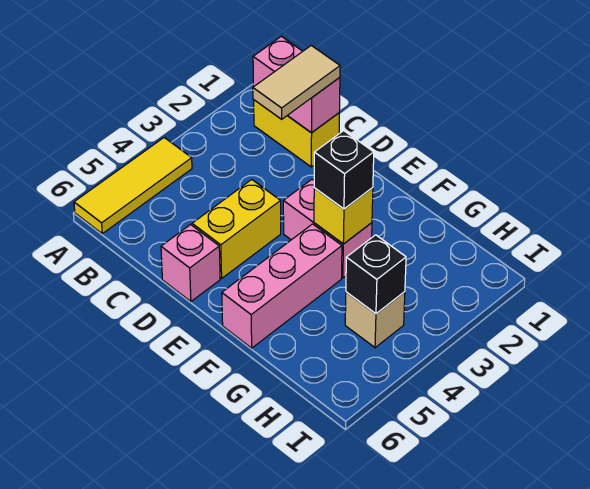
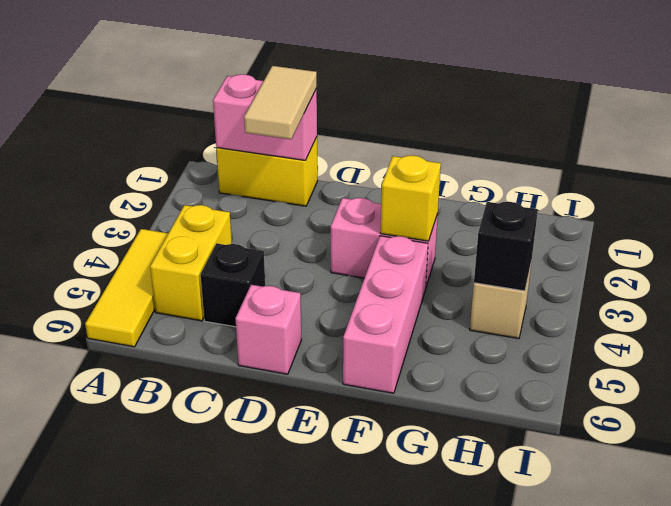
yellow brick D4:D5 level 1 -> yellow brick B4:B5 level 1
black brick F3 level 3 -> black brick C5 level 1

